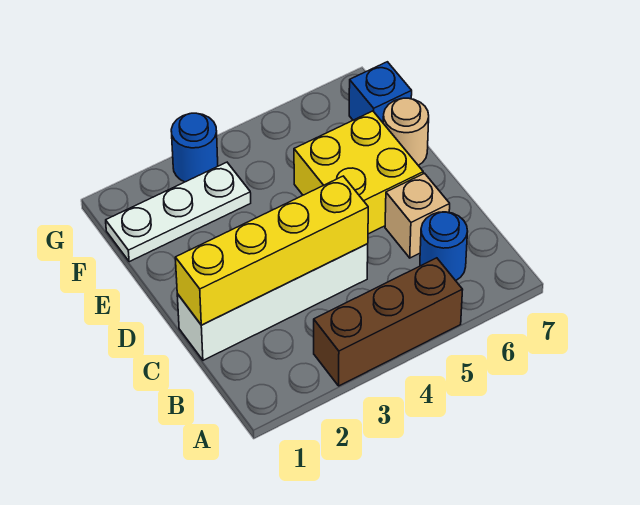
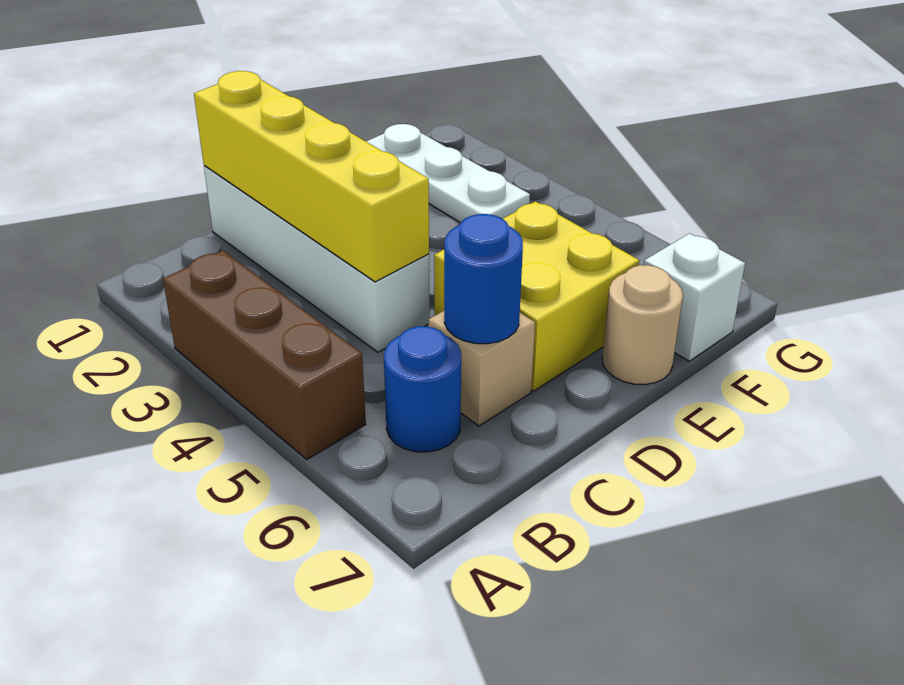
blue brick F7 level 1 -> white brick F7 level 1
blue round brick G3 level 1 -> blue round brick C6 level 2

